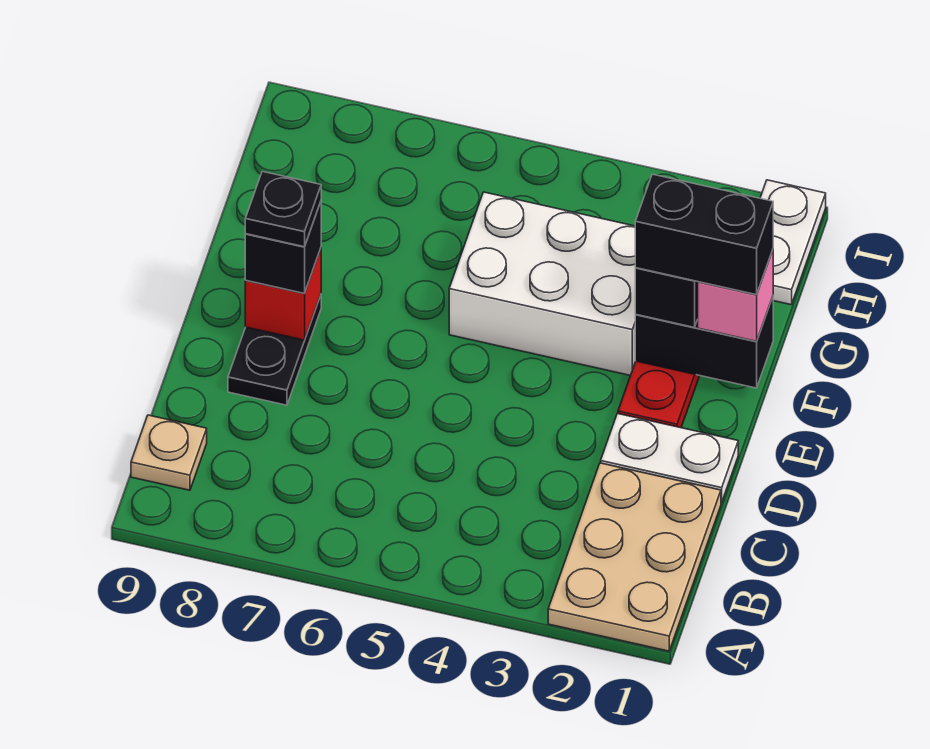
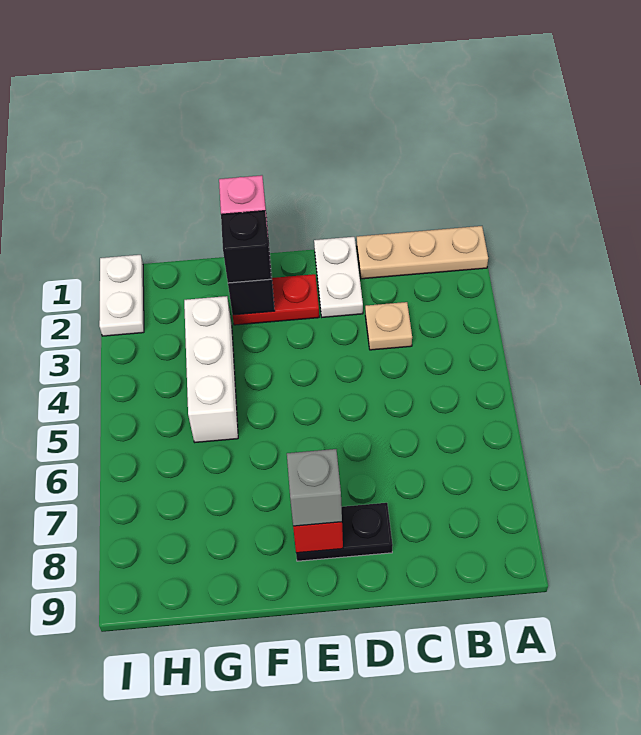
tan plate A1:C2 level 1 -> tan plate A1:C1 level 1
tan plate B9 level 1 -> tan plate C3 level 1
black brick E8 level 3 -> grey brick E8 level 3
black plate E8 level 4 -> none
black brick F1:F2 level 4 -> none
white brick F3:G5 level 1 -> white brick G3:G5 level 1
white plate H1:I1 level 1 -> white plate I1:I2 level 1

